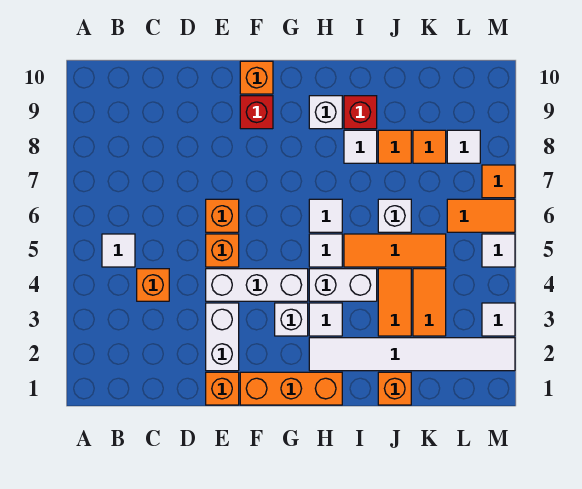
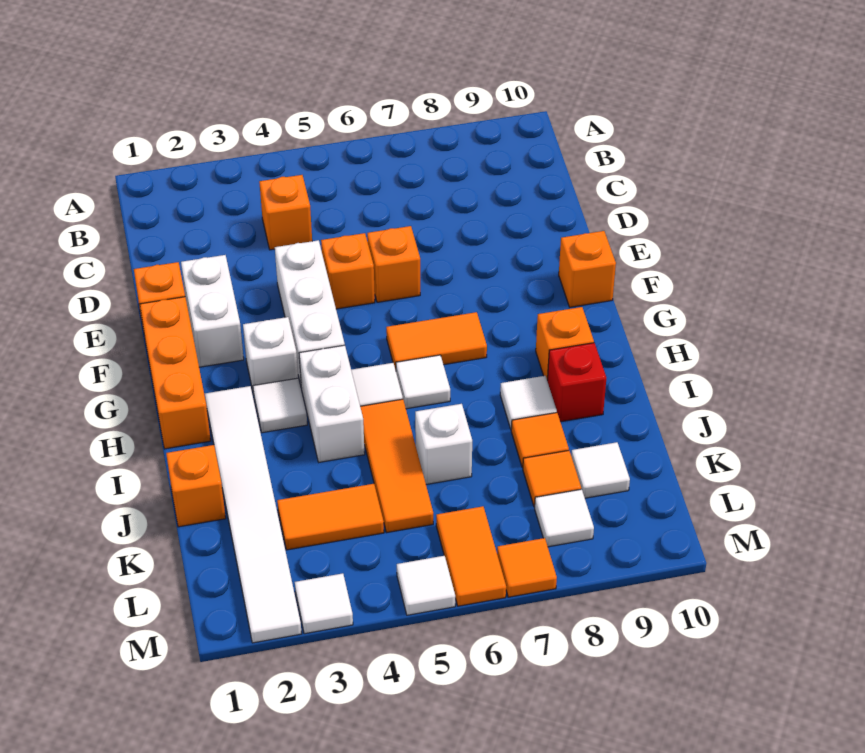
white tile B5 level 1 -> white tile K9 level 1
white brick E2:E3 level 1 -> white brick E2:F2 level 1
red brick F9 level 1 -> none
white brick H9 level 1 -> orange brick H9 level 1
orange tile J3:J4 level 1 -> orange tile G6:G7 level 1

